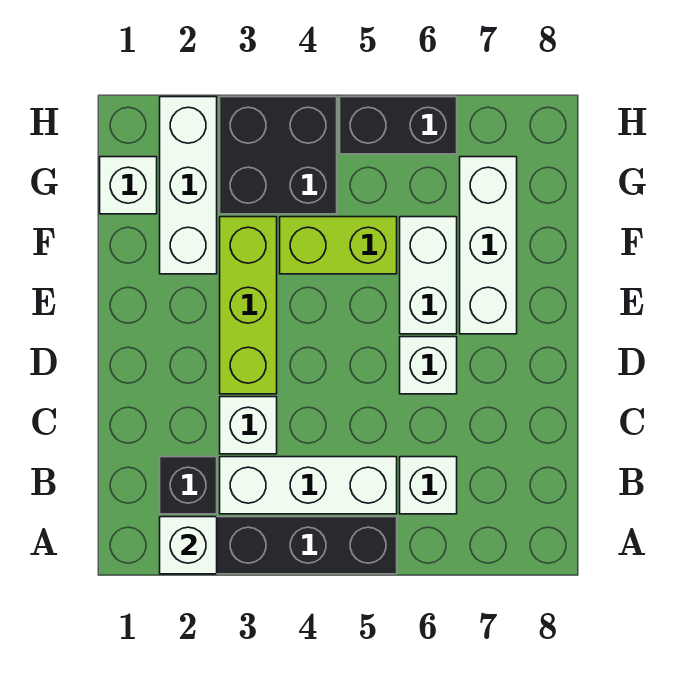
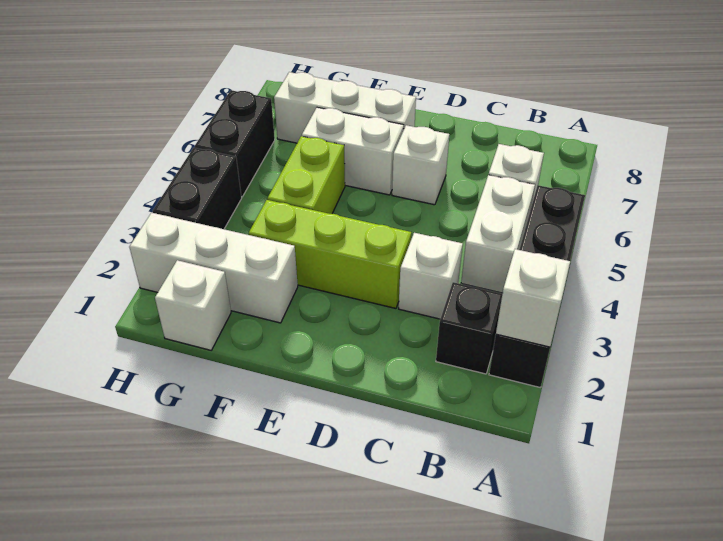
white brick B3:B5 level 1 -> white brick B4:B5 level 1
black brick G3:H4 level 1 -> black brick H3:H4 level 1

